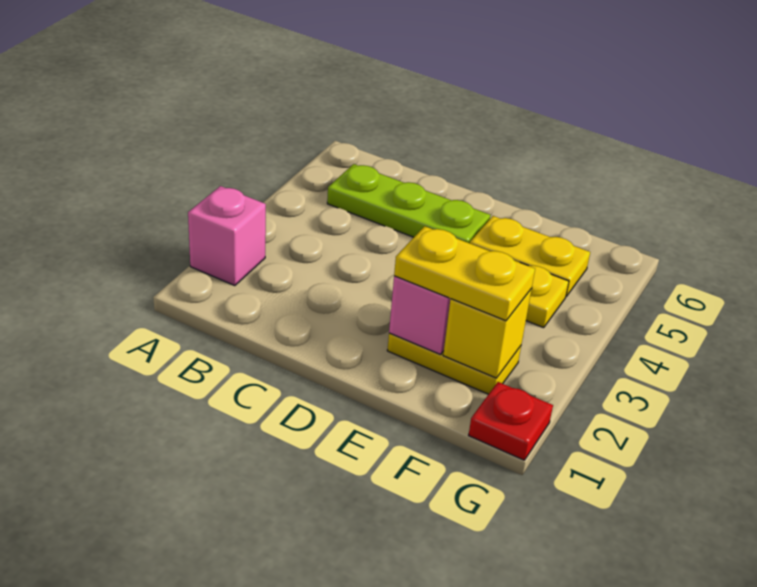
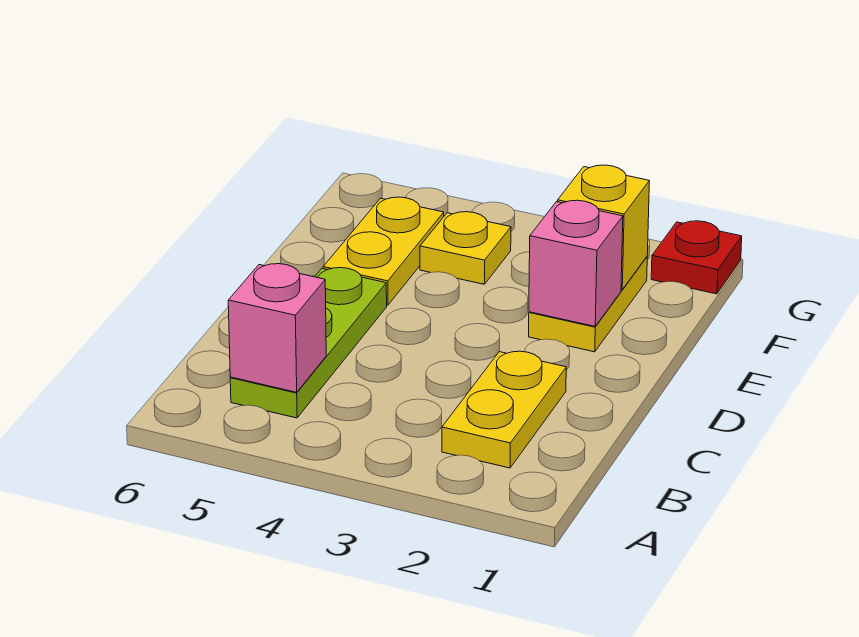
pink brick A2 level 1 -> pink brick B5 level 2
yellow plate E2:F2 level 3 -> yellow plate B2:C2 level 1

